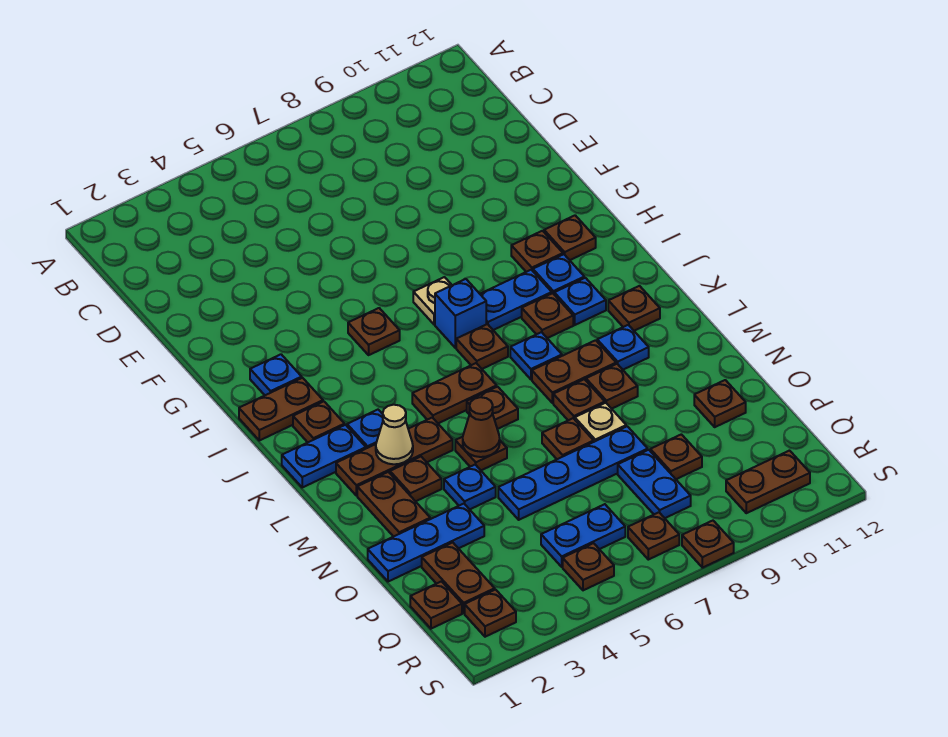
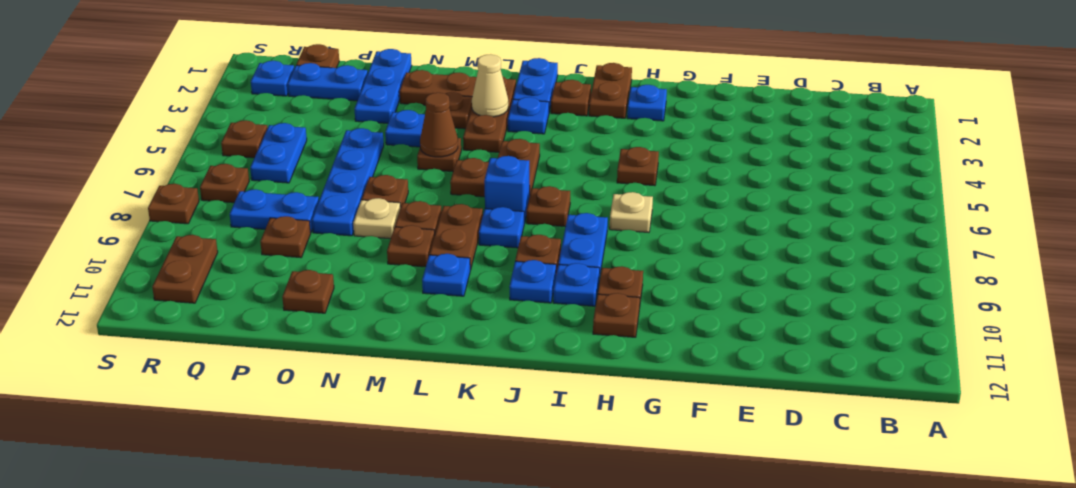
blue brick I7 level 1 -> blue brick K7 level 1
brown plate K11 level 1 -> none
brown plate P2:Q2 level 1 -> blue plate P2:Q2 level 1
brown plate R2 level 1 -> blue plate R2 level 1

